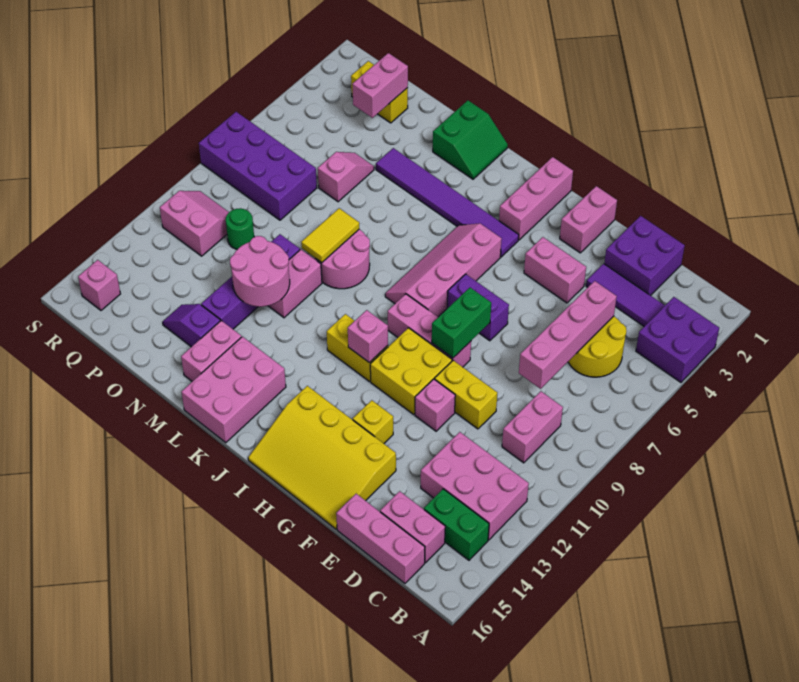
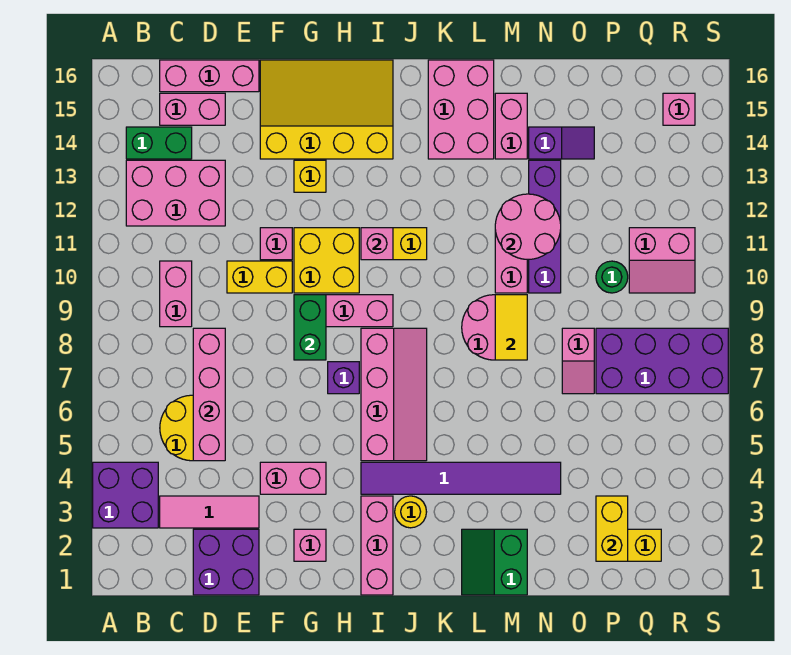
purple tile C3:E3 level 1 -> pink tile C3:E3 level 1
pink brick G1:G2 level 1 -> pink brick G2 level 1
purple brick G7:H7 level 1 -> purple brick H7 level 1
none -> yellow round brick J3 level 1
pink slope O5:O6 level 1 top 6 -> pink slope O7:O8 level 1 top 8
pink brick P2:P3 level 2 -> yellow brick P2:P3 level 2

